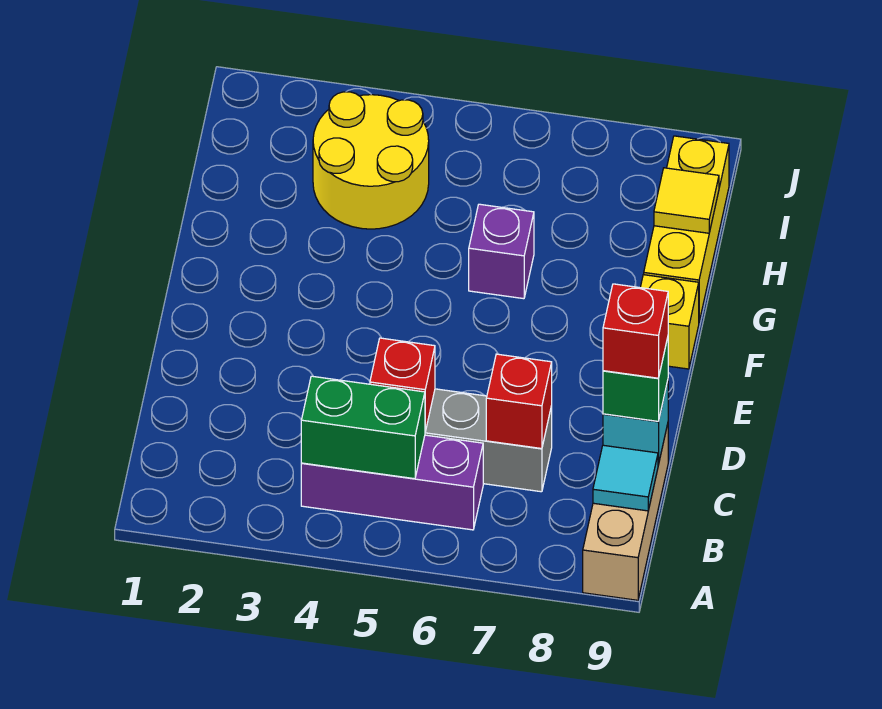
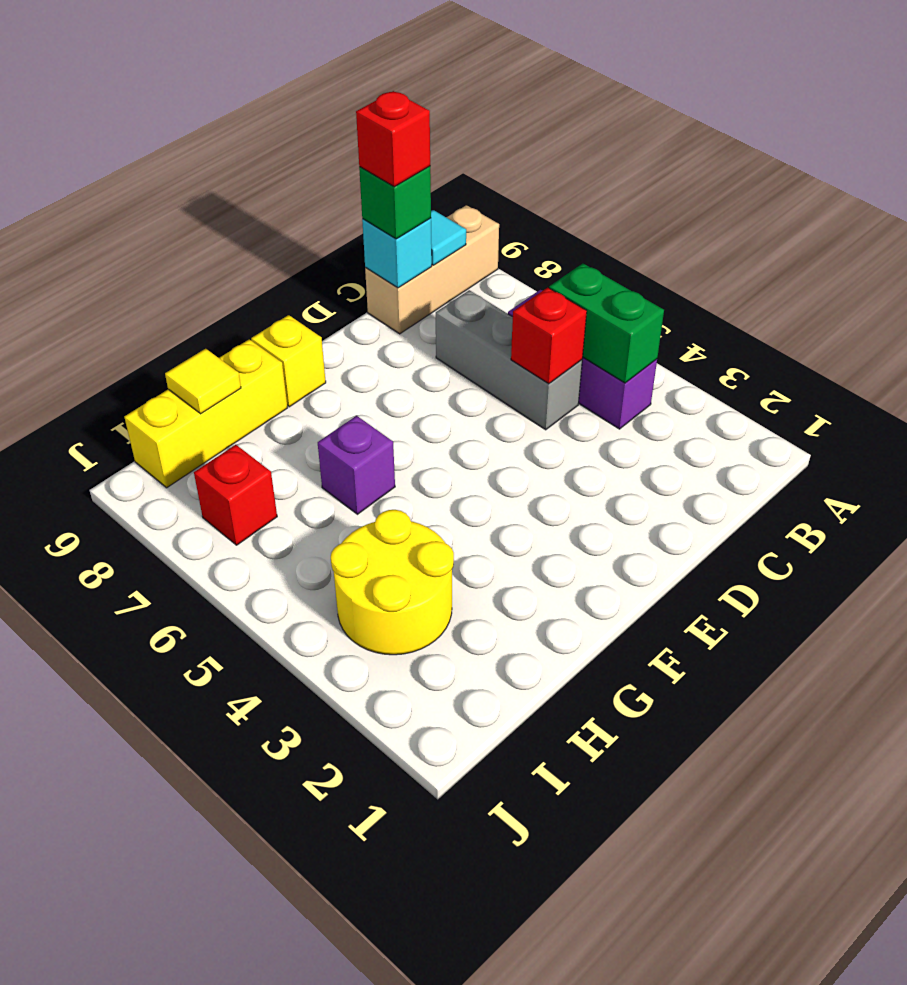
red brick C7 level 2 -> red brick I7 level 1

